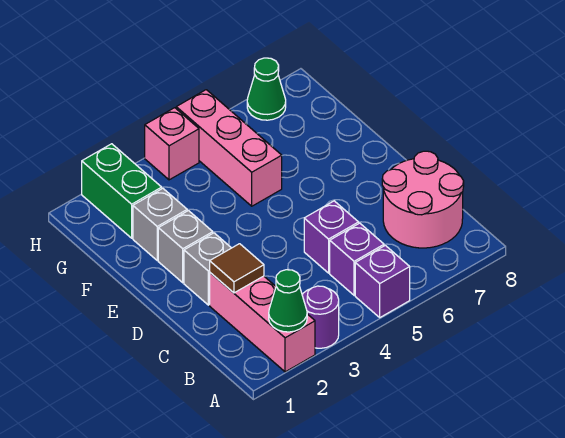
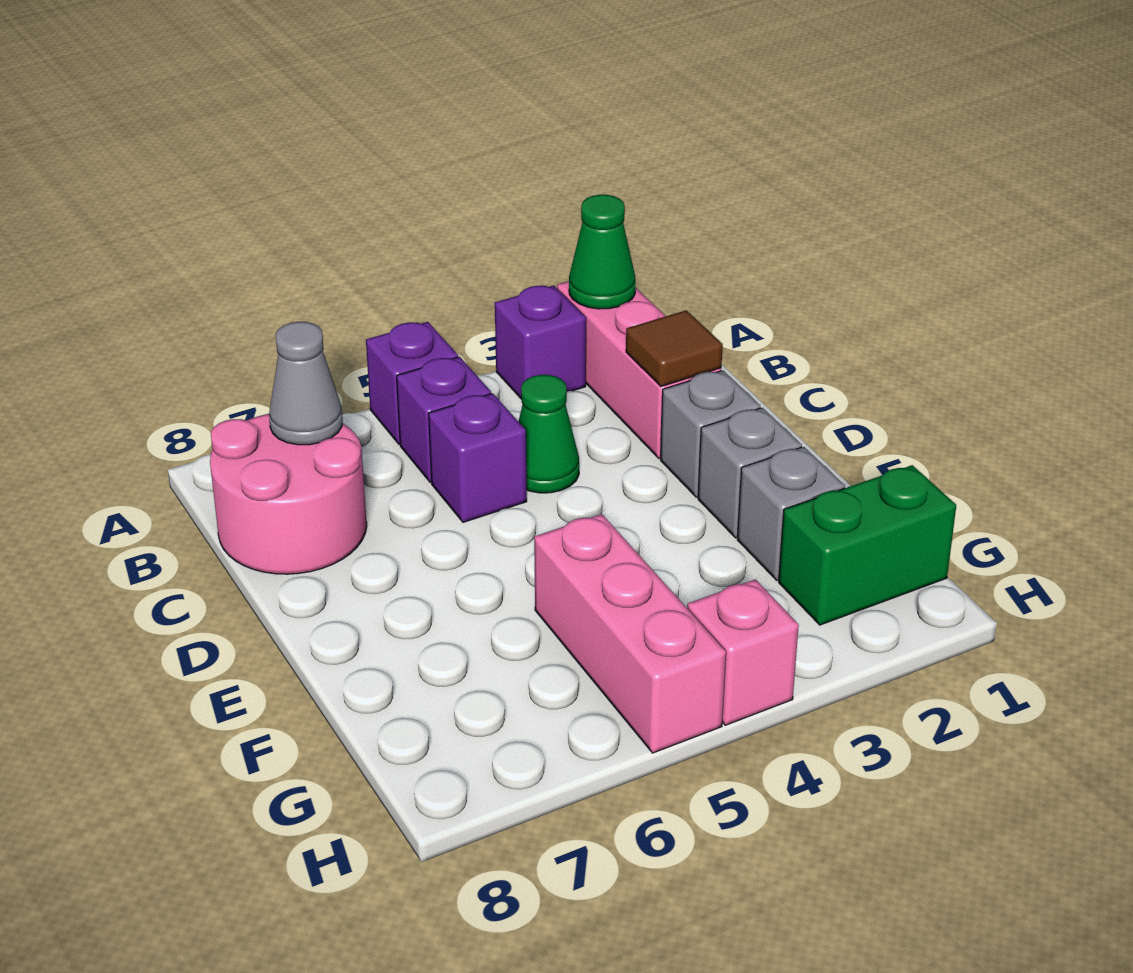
purple round brick A3 level 1 -> purple brick A3 level 1
none -> grey cone B7 level 2
green brick G2:H2 level 1 -> green brick G1:G2 level 1
green cone H7 level 1 -> green cone C4 level 1

